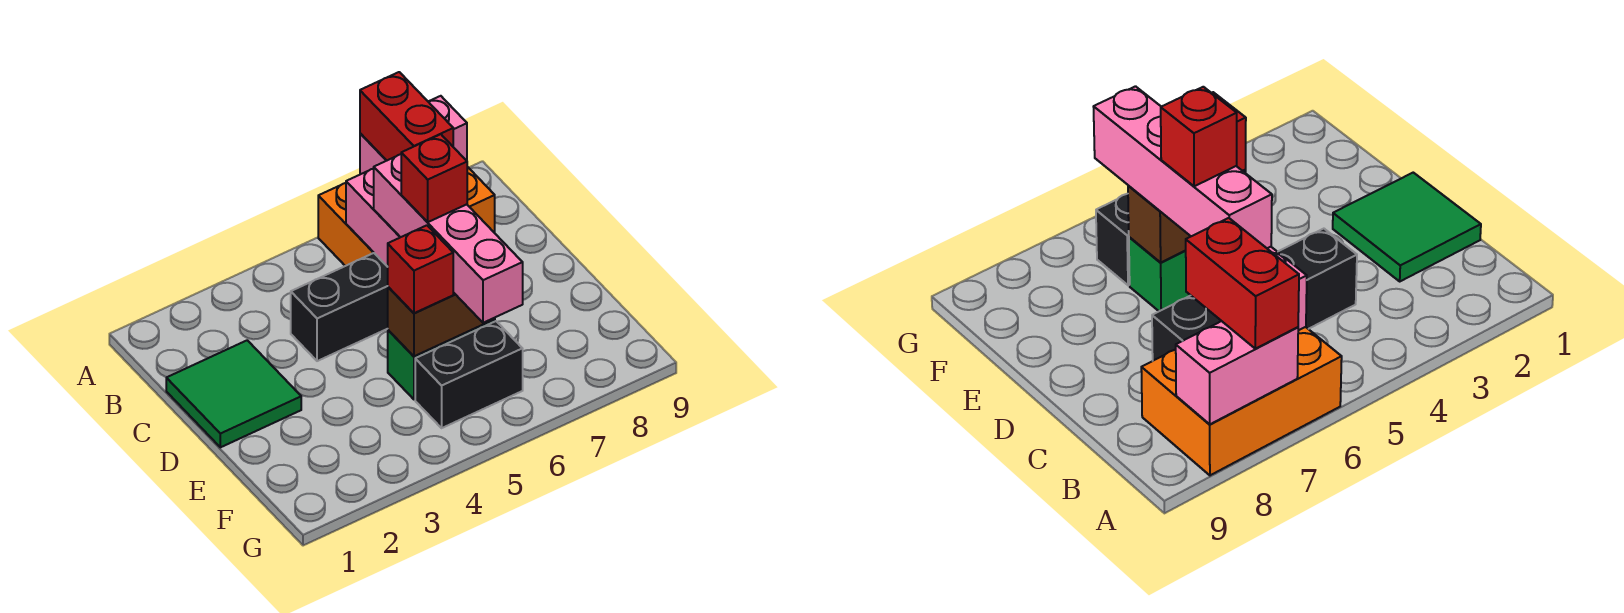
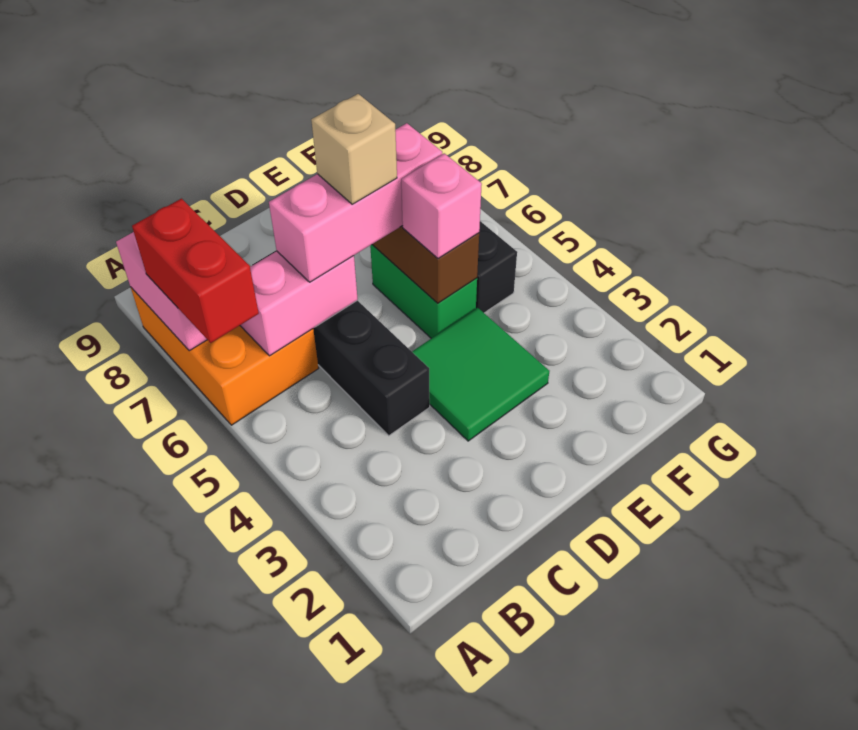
red brick A7:B7 level 3 -> red brick A6:A7 level 3
green tile C1:D2 level 1 -> green tile D3:E4 level 1
pink brick C6:F6 level 3 -> pink brick C6:E6 level 3
red brick D6 level 4 -> tan brick D6 level 4
red brick E5 level 3 -> pink brick E5 level 3

